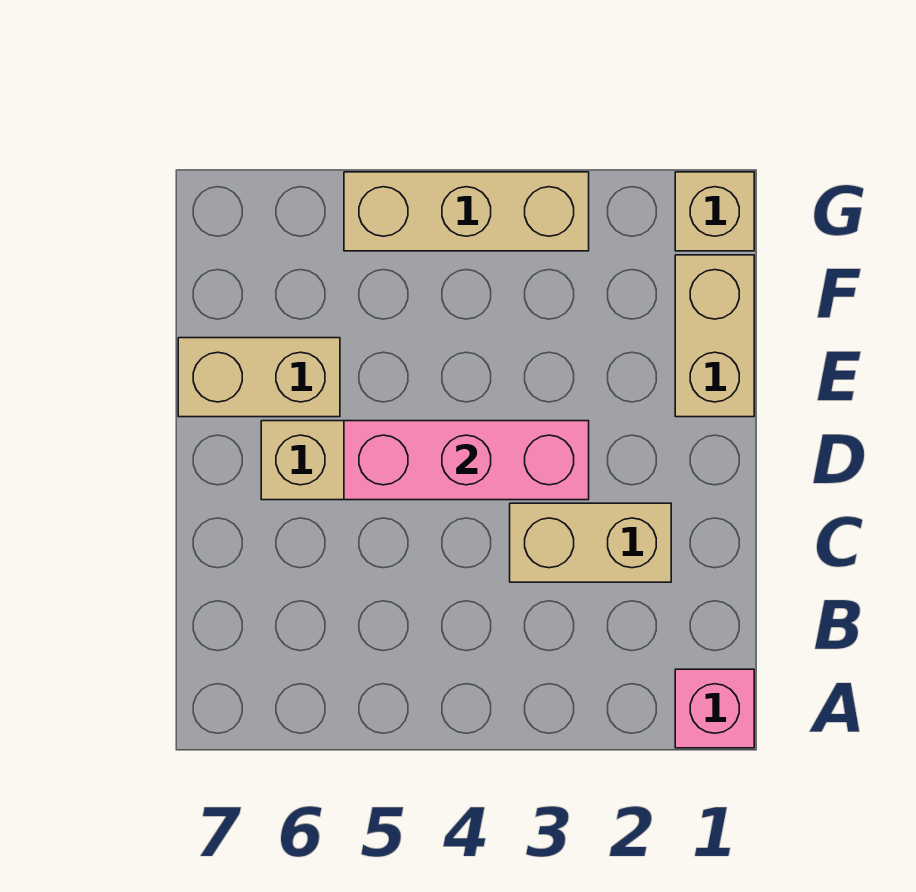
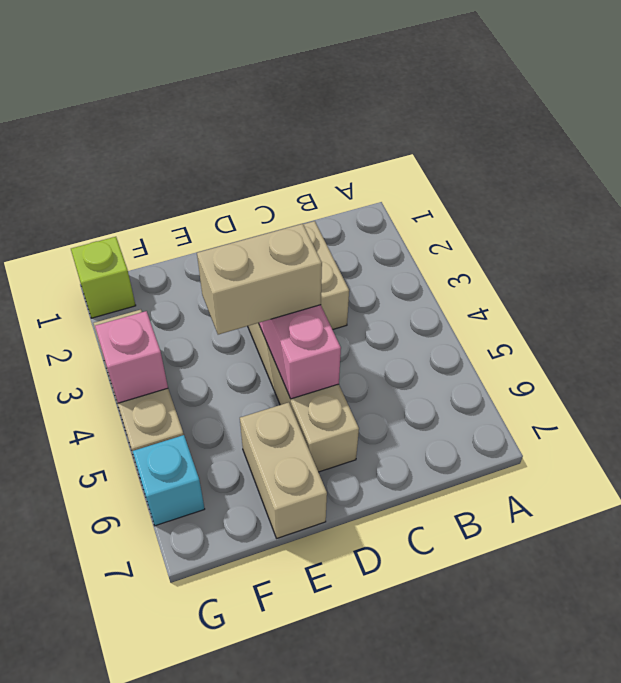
pink brick A1 level 1 -> pink brick G4 level 2
tan brick E1:F1 level 1 -> tan brick D4:E4 level 3
tan brick G1 level 1 -> lime brick G1 level 1
none -> cyan brick G6 level 1

